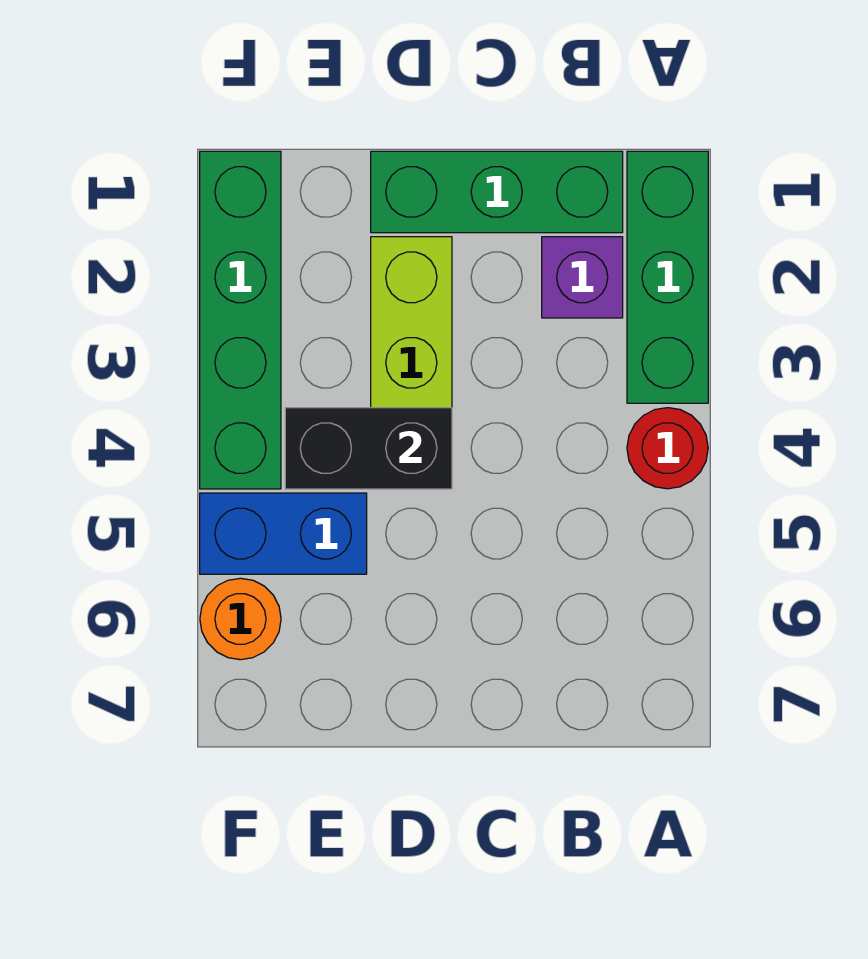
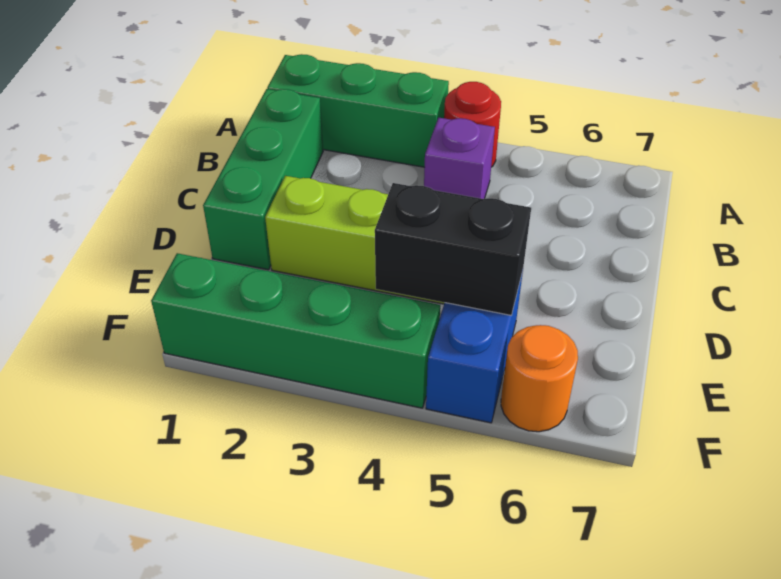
purple brick B2 level 1 -> purple brick B4 level 1
black brick D4:E4 level 2 -> black brick E4:E5 level 2

